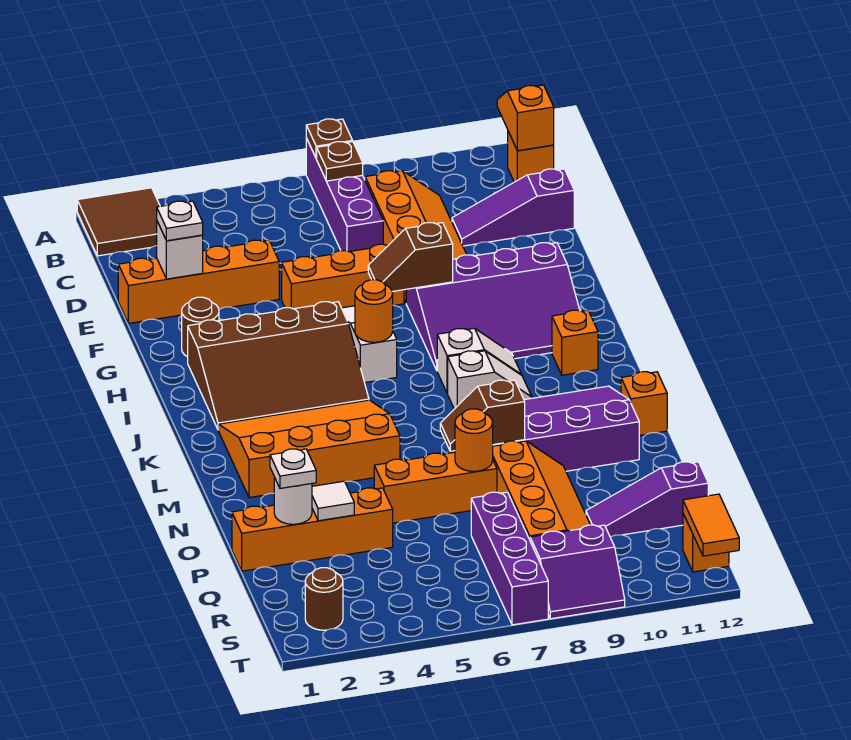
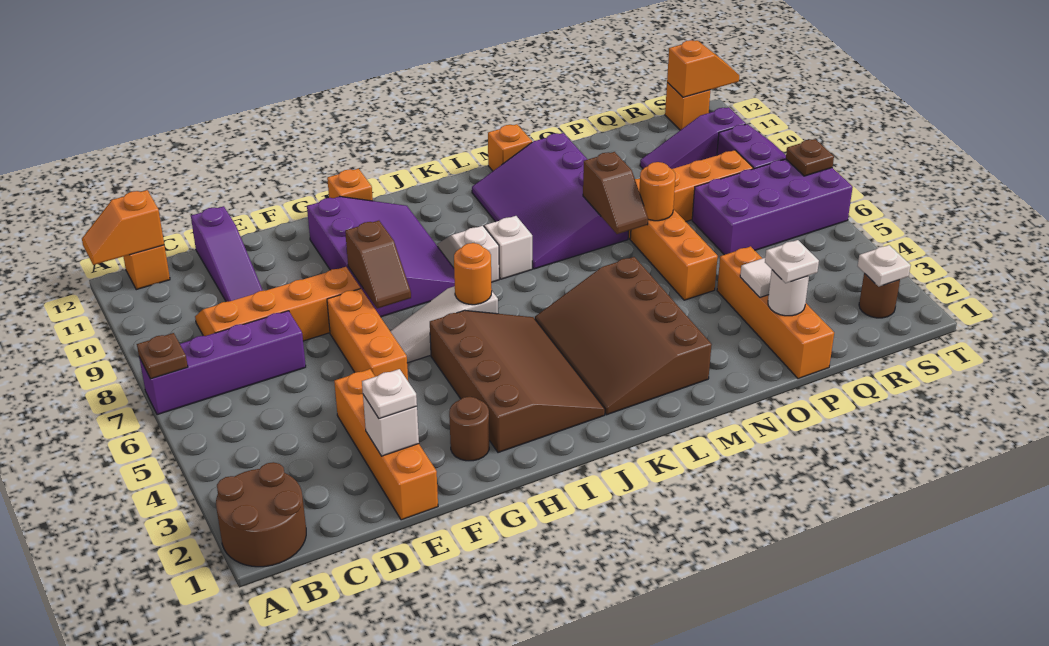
brown tile A1:B2 level 1 -> brown round brick A1:B2 level 1
brown plate B7 level 2 -> brown plate T7 level 2
orange brick J11 level 1 -> orange brick H12 level 1
orange slope K2:M5 level 1 top M -> brown slope K2:M5 level 1 top M
purple brick Q7:T7 level 1 -> purple brick Q6:T7 level 1
purple slope Q10:Q12 level 1 top 12 -> purple slope Q10:S10 level 1 top S
none -> white plate S2 level 2
orange tile S12:T12 level 2 -> orange slope S12:T12 level 2 top S

